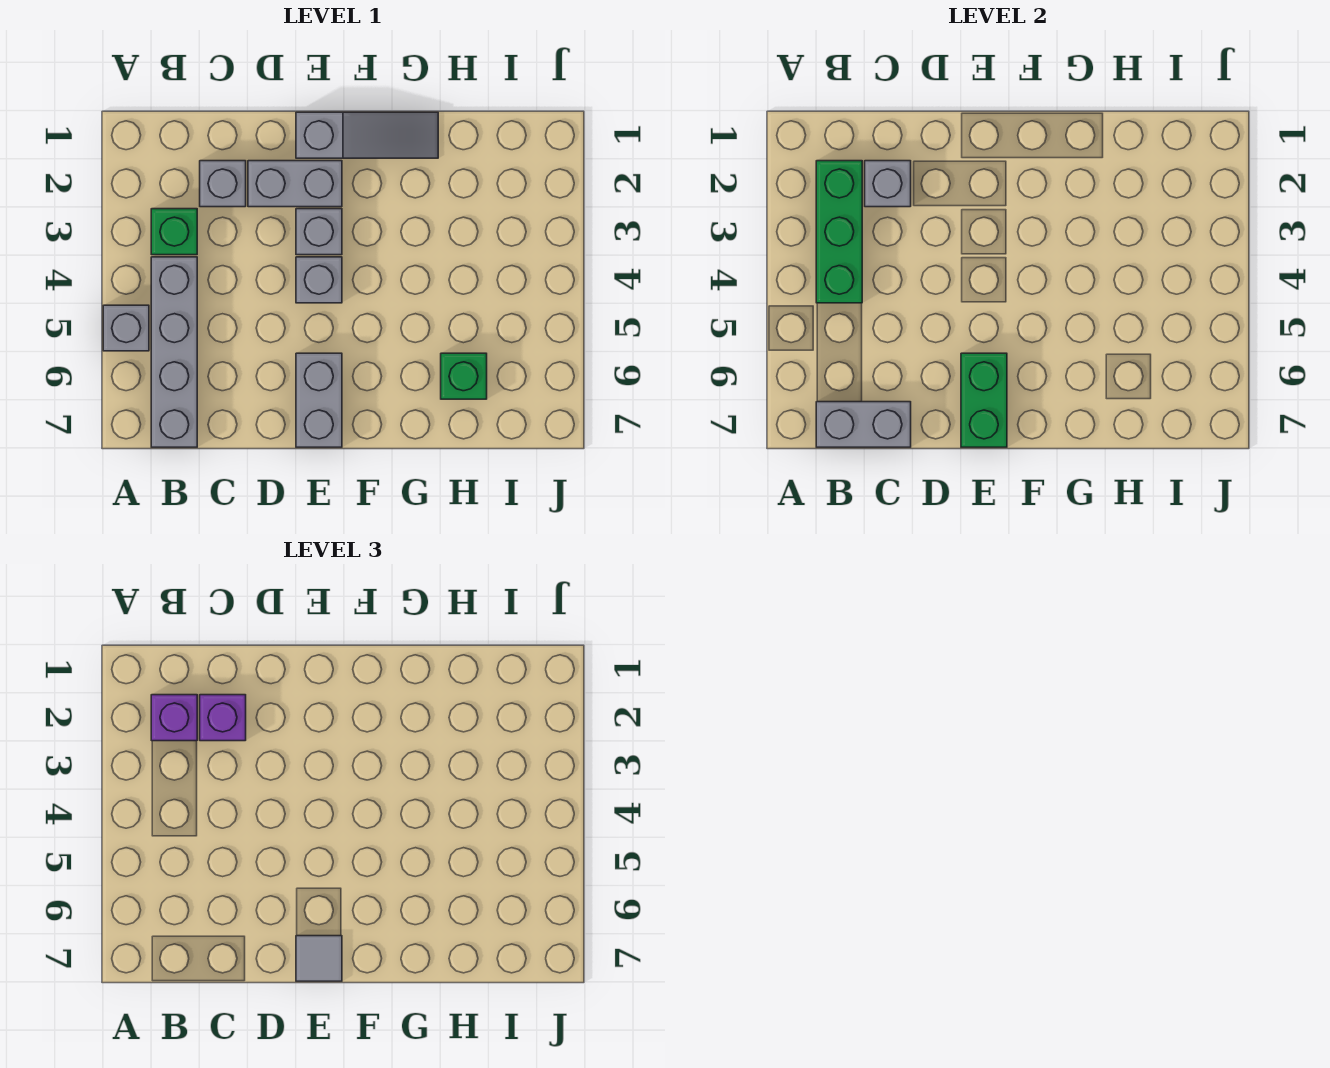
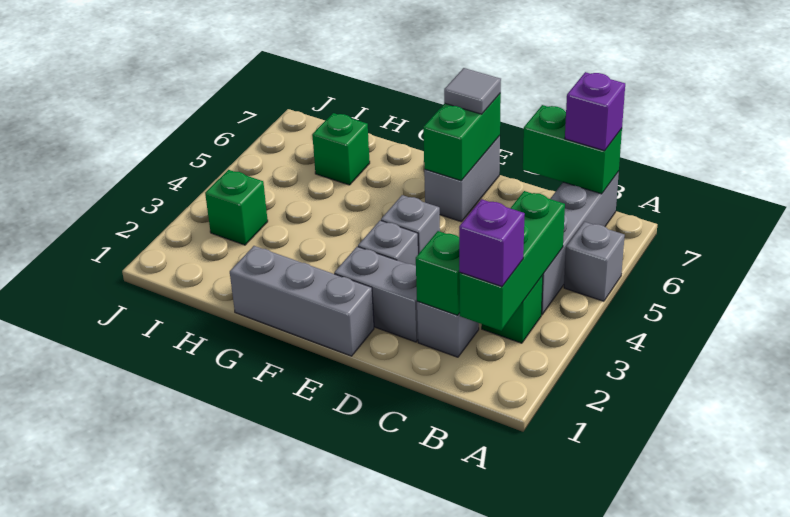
grey brick B7:C7 level 2 -> green brick B7:C7 level 2
grey brick C2 level 2 -> green brick C2 level 2
purple brick C2 level 3 -> purple brick B7 level 3
grey slope E1:G1 level 1 top E -> grey brick E1:G1 level 1
none -> green brick I3 level 1

